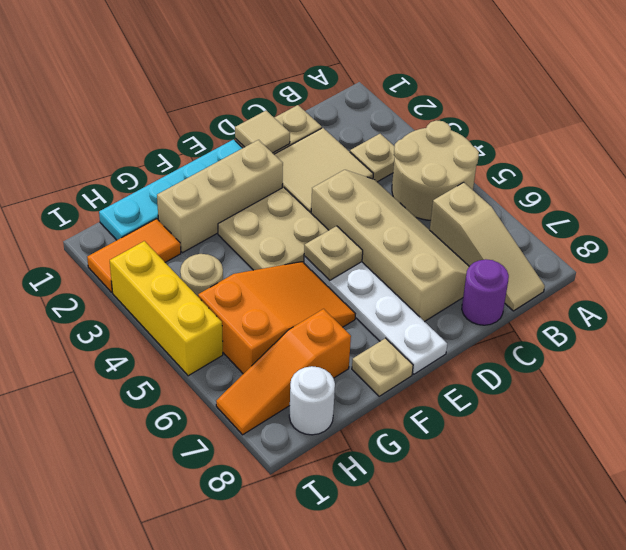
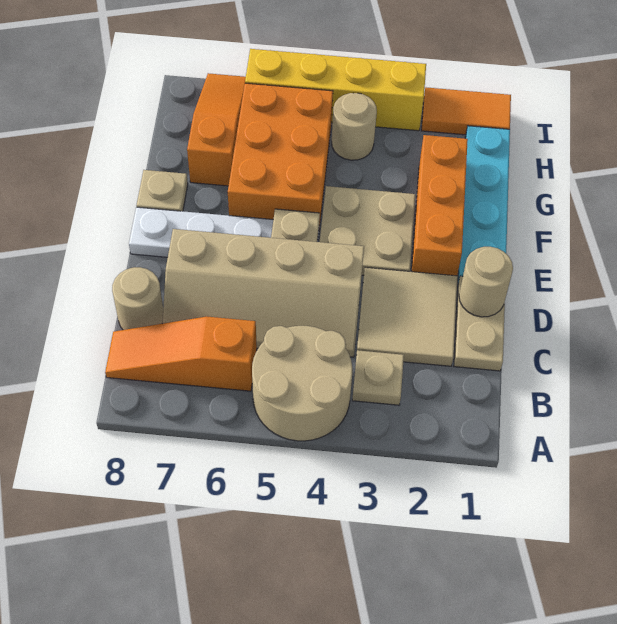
tan slope B6:B8 level 1 top 6 -> orange slope B6:B8 level 1 top 6
purple round brick C8 level 1 -> tan round brick C8 level 1
tan tile D1 level 2 -> tan round brick D1 level 2
tan brick E2:G2 level 1 -> orange brick E2:G2 level 1
orange slope F5:H6 level 1 top H -> orange brick F5:H6 level 1
orange tile H2:I2 level 1 -> orange tile I1:I2 level 1
white round brick H8 level 1 -> none
yellow brick I3:I5 level 1 -> yellow brick I3:I6 level 1

